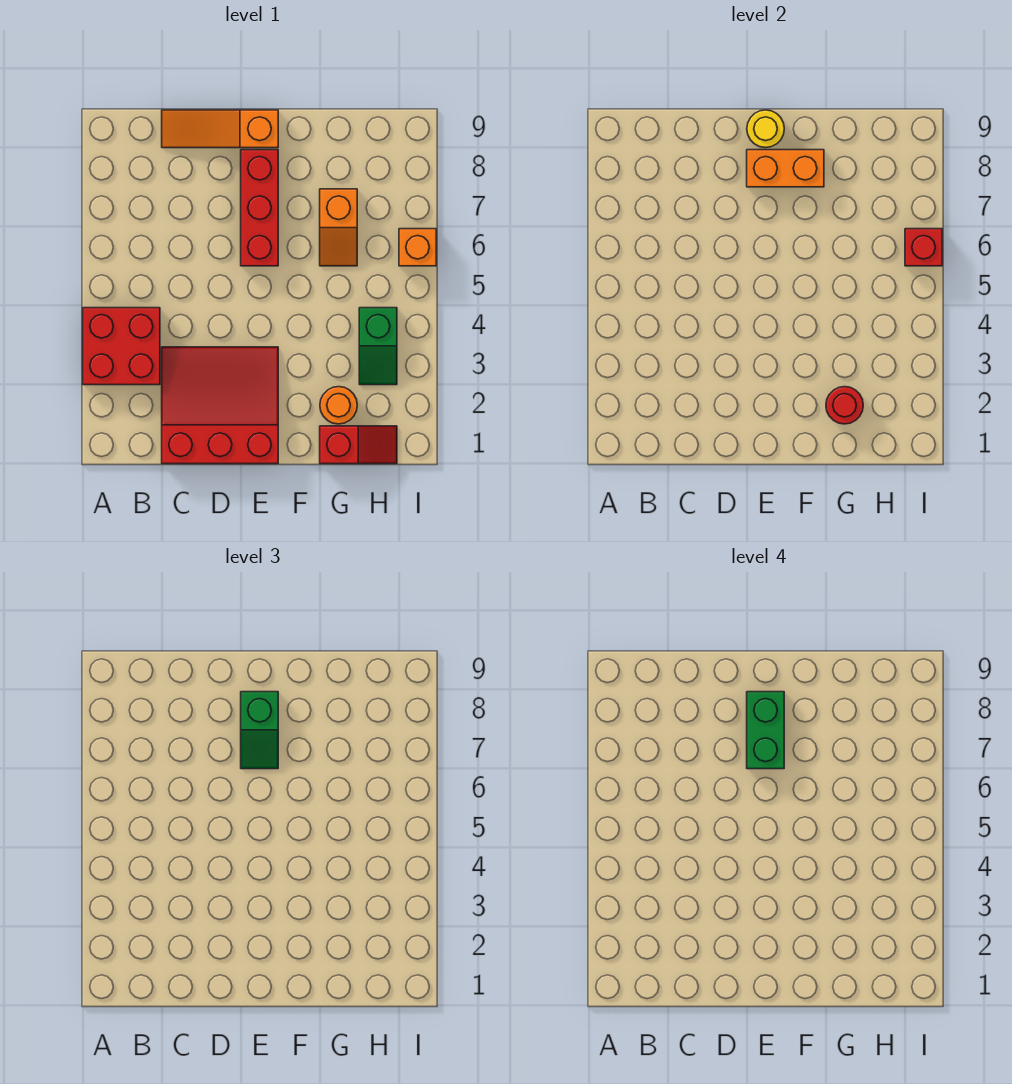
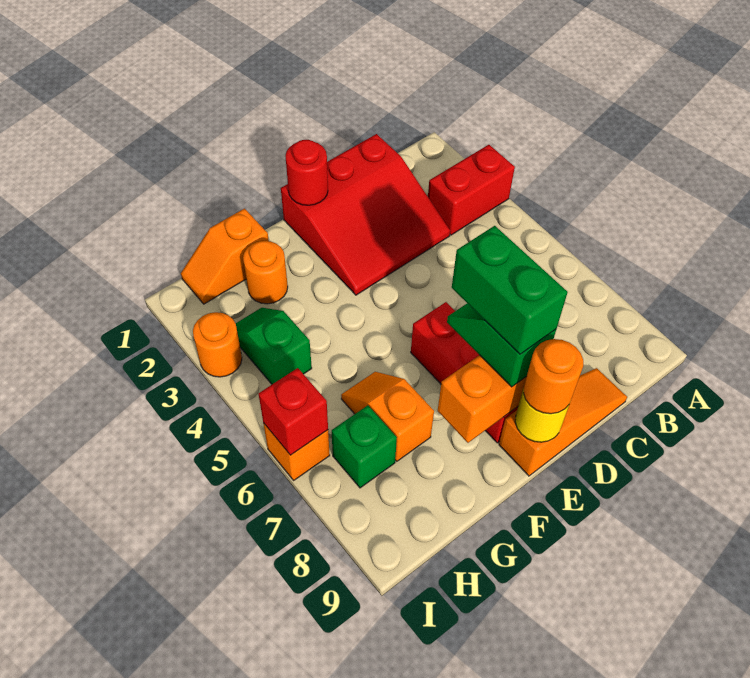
red brick A3:B4 level 1 -> red brick A3:B3 level 1
none -> orange round brick E9 level 3
red slope G1:H1 level 1 top G -> orange slope G1:H1 level 1 top G
red round brick G2 level 2 -> red round brick E1 level 2
none -> green brick H7 level 1
none -> orange round brick I3 level 1

